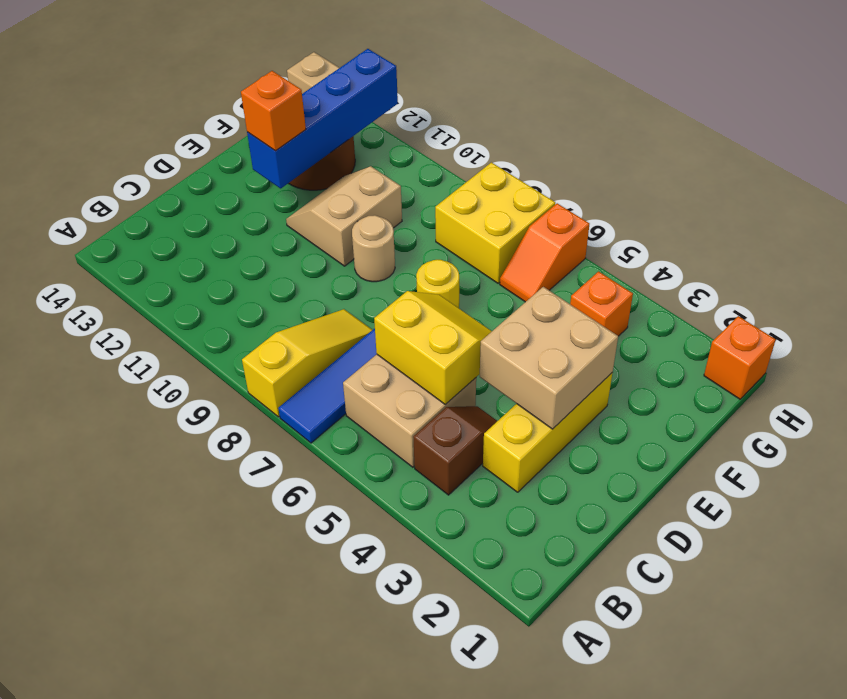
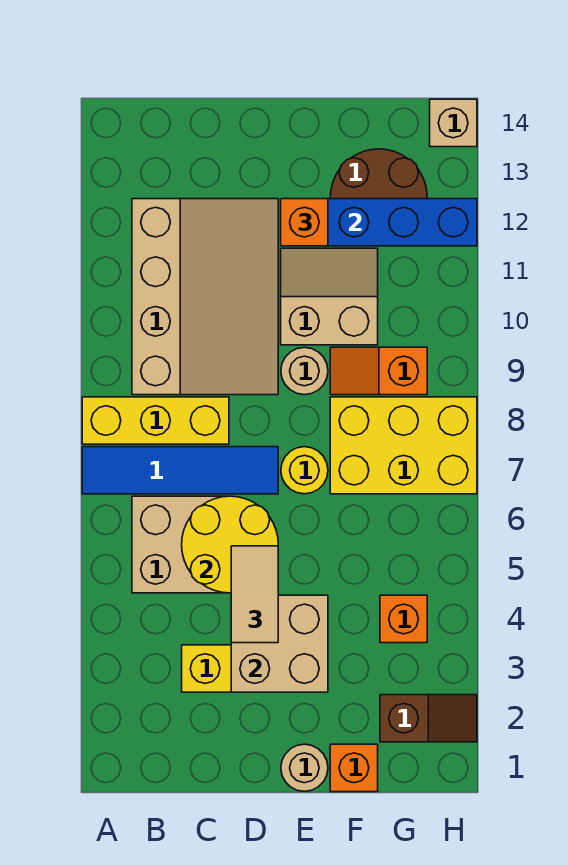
yellow slope A8:C8 level 1 top A -> yellow brick A8:C8 level 1
brown slope B4:C4 level 1 top B -> brown slope G2:H2 level 1 top G
none -> tan slope B9:D12 level 1 top B
yellow slope C5:D6 level 2 top C -> yellow round brick C5:D6 level 2
none -> tan tile D4:D5 level 3
none -> tan round brick E1 level 1
orange slope G6:H6 level 1 top H -> orange slope F9:G9 level 1 top G
yellow brick G7:H8 level 1 -> yellow brick F7:H8 level 1
orange brick H1 level 1 -> orange brick F1 level 1

